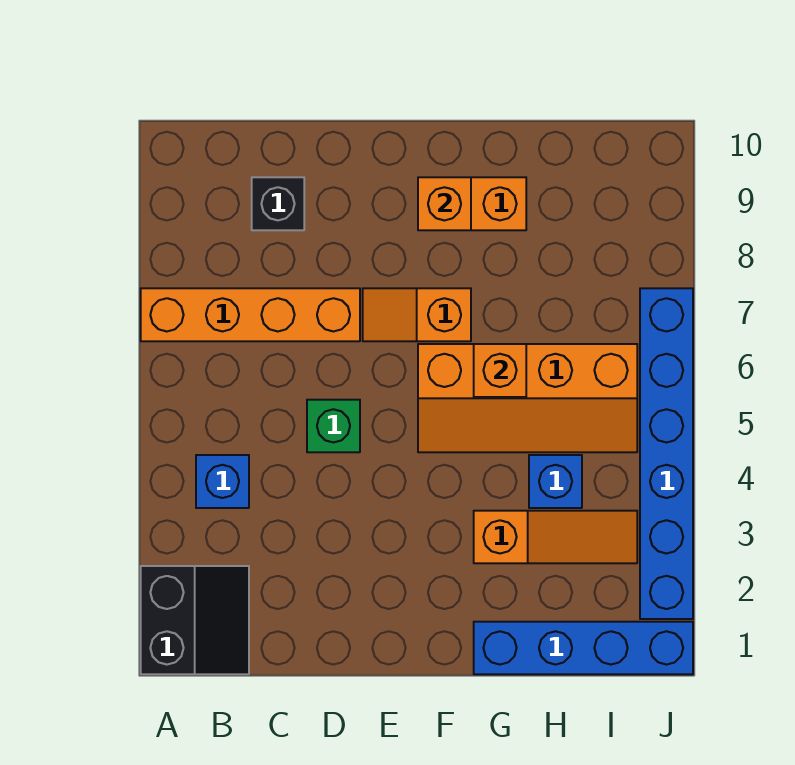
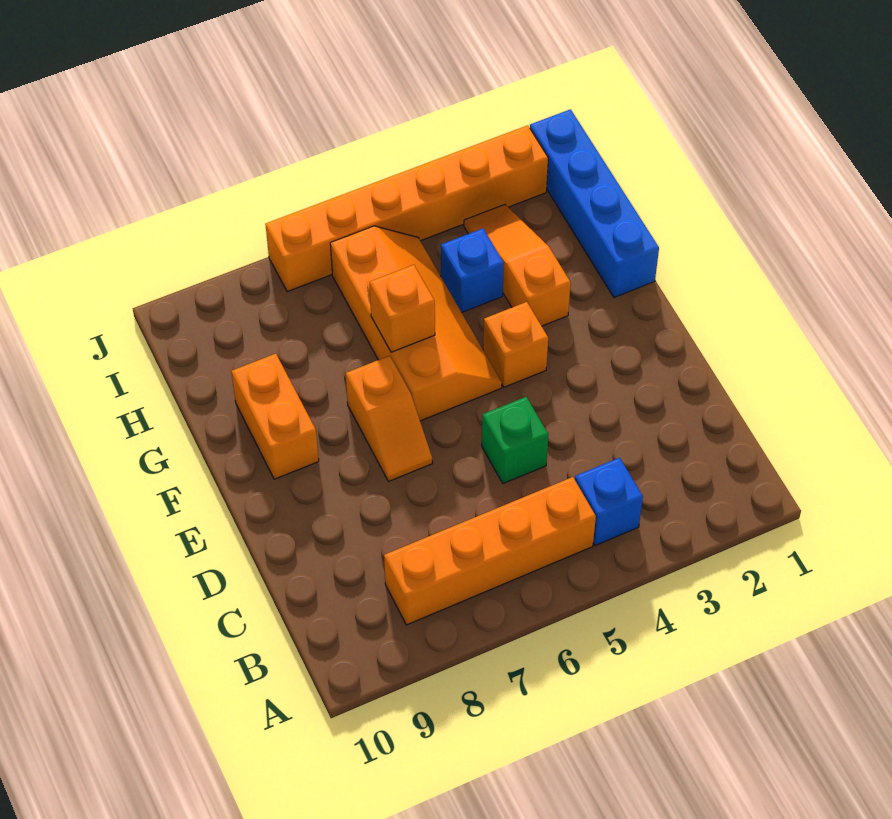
black slope A1:B2 level 1 top A -> none
orange brick A7:D7 level 1 -> orange brick B5:B8 level 1
black brick C9 level 1 -> none
orange brick F9 level 2 -> orange brick F4 level 1
blue brick J2:J7 level 1 -> orange brick J2:J7 level 1

